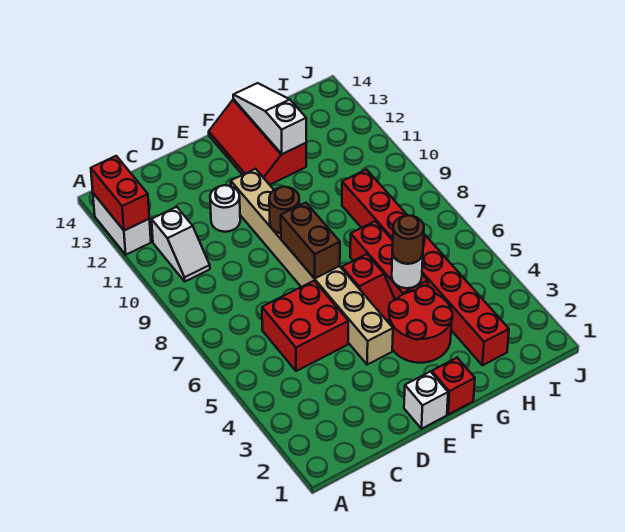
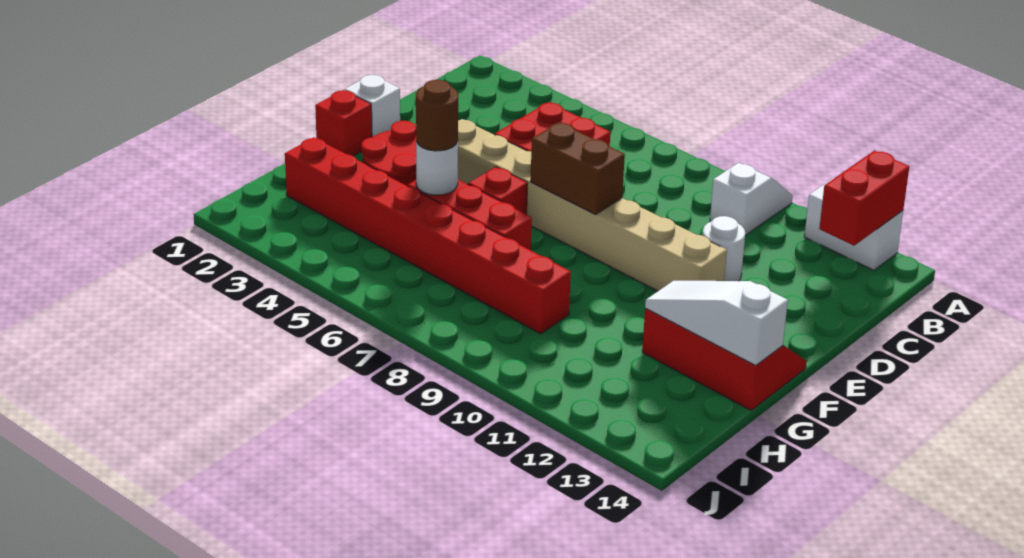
red brick A12:A13 level 2 -> red brick A13:B13 level 2
white slope B10:B11 level 1 top 11 -> white slope A10:B10 level 1 top B
brown round brick E9 level 2 -> none
white slope G12:G14 level 2 top 12 -> white slope G12:G14 level 2 top 14

